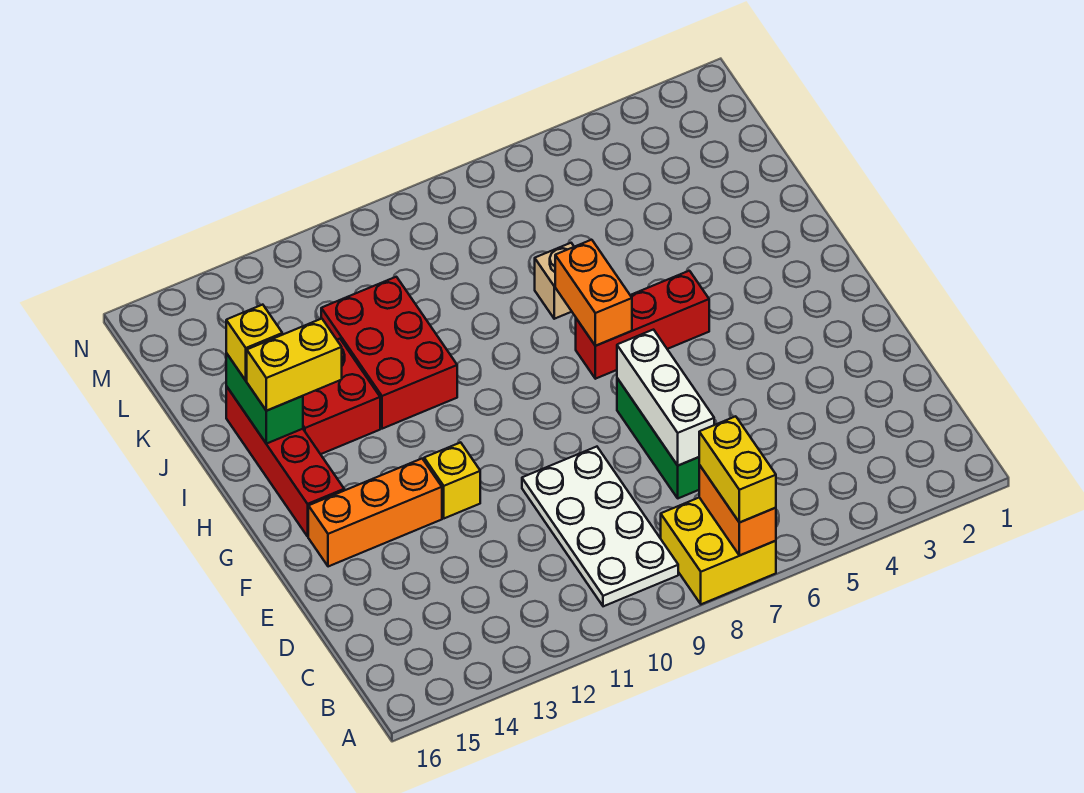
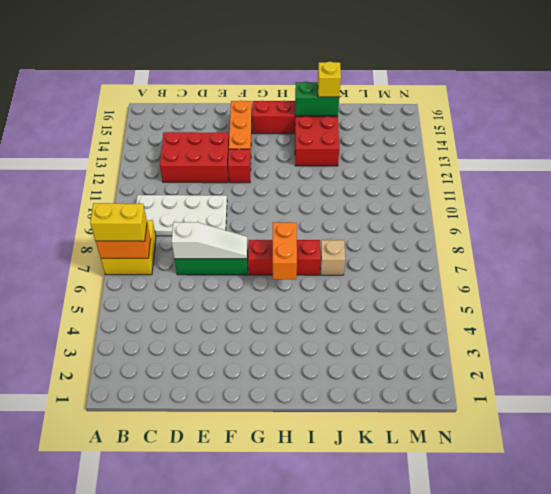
white brick D7:F7 level 2 -> white slope D7:F7 level 2 top D
yellow brick F12 level 1 -> red brick F12 level 1
red brick H5:H7 level 1 -> red brick G7:I7 level 1
orange brick H7:I7 level 2 -> orange brick H6:H7 level 2
red brick I11:K12 level 1 -> red brick C12:E13 level 1
yellow brick I14:I15 level 3 -> none

